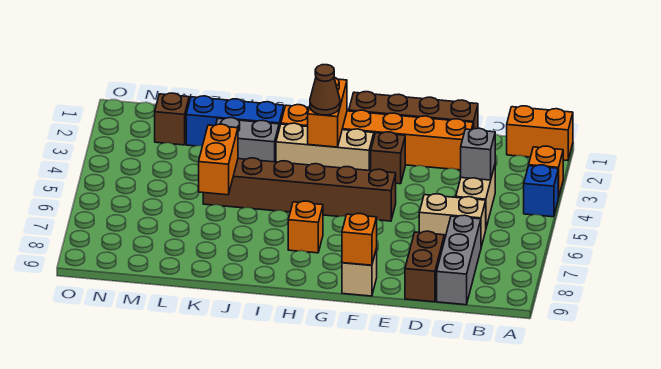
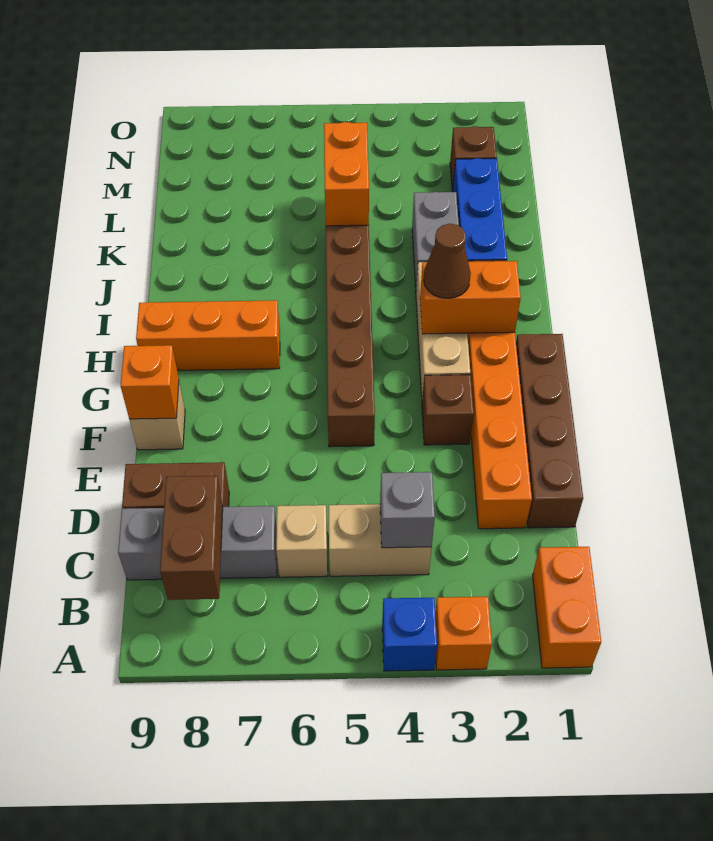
none -> brown brick B8:C8 level 2
tan brick C6:D6 level 1 -> tan brick C6 level 1
orange brick H7 level 1 -> orange brick H7:H9 level 1
orange brick K5:K6 level 2 -> orange brick K5:L5 level 2

